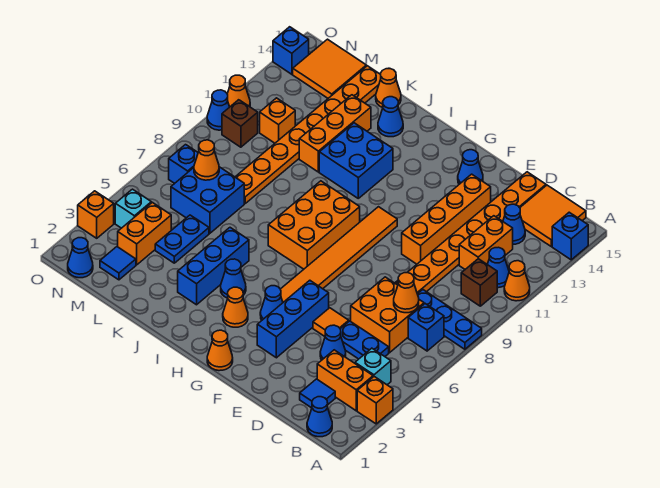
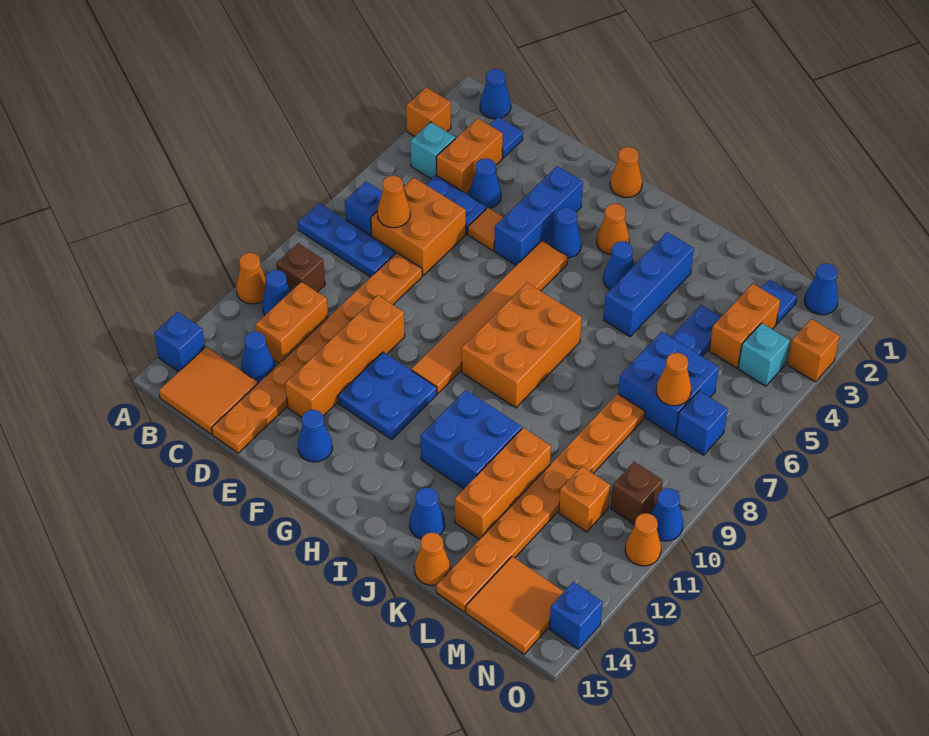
orange brick B3:C3 level 1 -> orange brick C3:C4 level 1
none -> blue plate F11:G12 level 1

